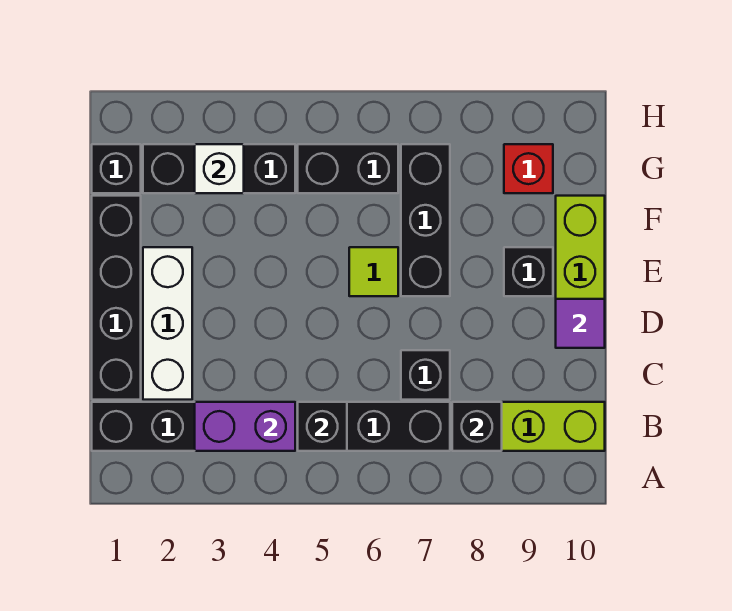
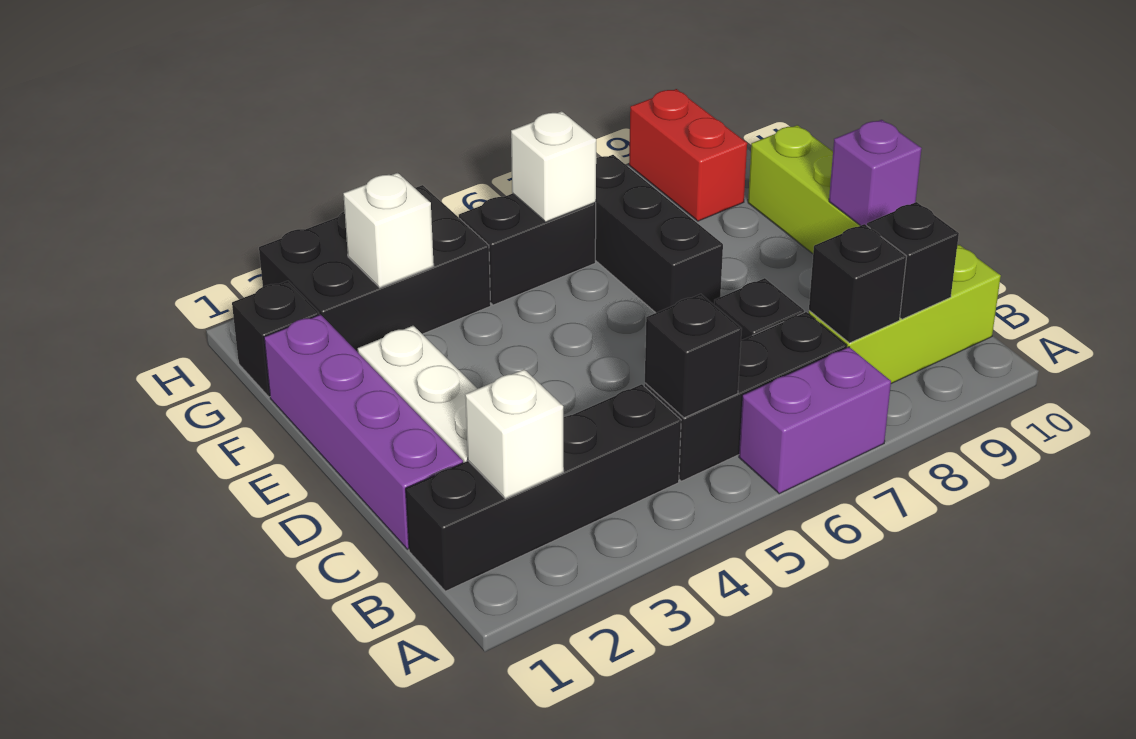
none -> white brick B2 level 2
purple brick B3:B4 level 2 -> purple brick A6:A7 level 1
black brick C1:F1 level 1 -> purple brick C1:F1 level 1
purple tile D10 level 2 -> purple brick D10 level 2
lime tile E6 level 1 -> none
black brick E9 level 1 -> black brick B9 level 2
black brick G2:G4 level 1 -> black brick G2:H4 level 1
none -> white brick G6 level 2
red brick G9 level 1 -> red brick G9:H9 level 1

